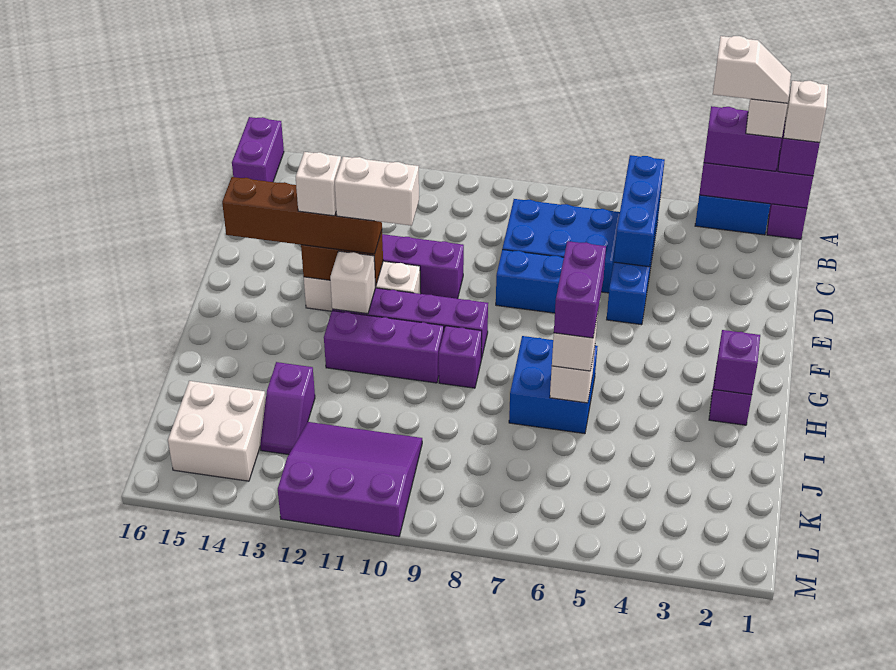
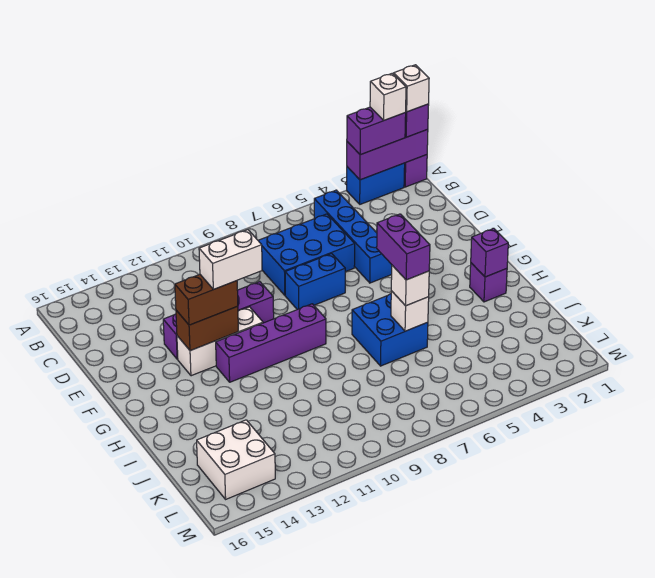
white slope A2:A3 level 5 top 3 -> none
purple brick A16:B16 level 1 -> none
blue brick B5:D5 level 2 -> none
brown brick F12:F15 level 3 -> brown brick F12:F13 level 3
white brick F13 level 4 -> none
white brick G12 level 2 -> none
purple brick H9 level 1 -> none
purple brick H10:H12 level 1 -> none
purple slope J13:K13 level 1 top J -> none
purple slope K10:M12 level 1 top M -> none

